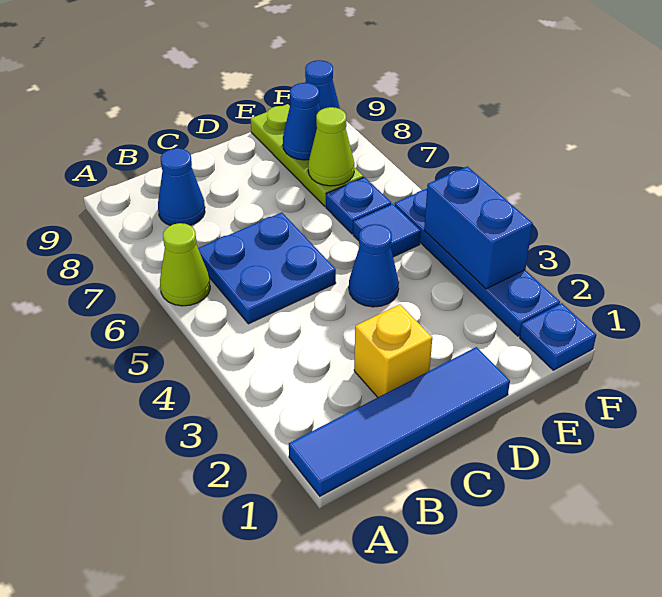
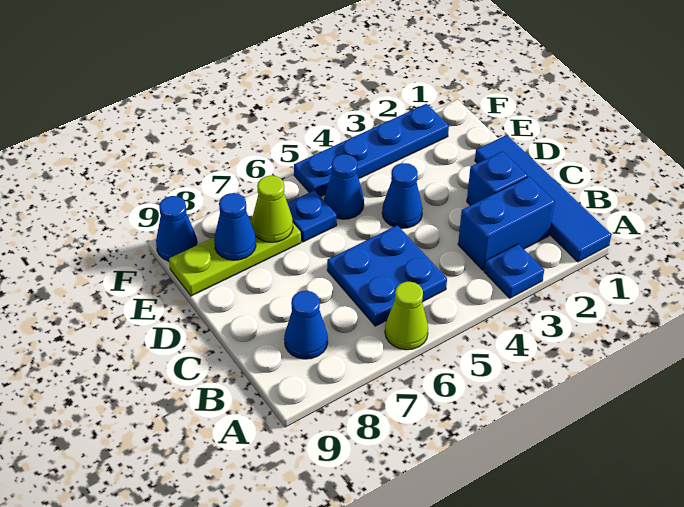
yellow brick C2 level 1 -> blue brick C2 level 1
blue tile E5 level 1 -> blue cone E5 level 1
blue plate F1 level 1 -> blue plate A3 level 1
blue brick F3:F4 level 2 -> blue brick B2:B3 level 1

